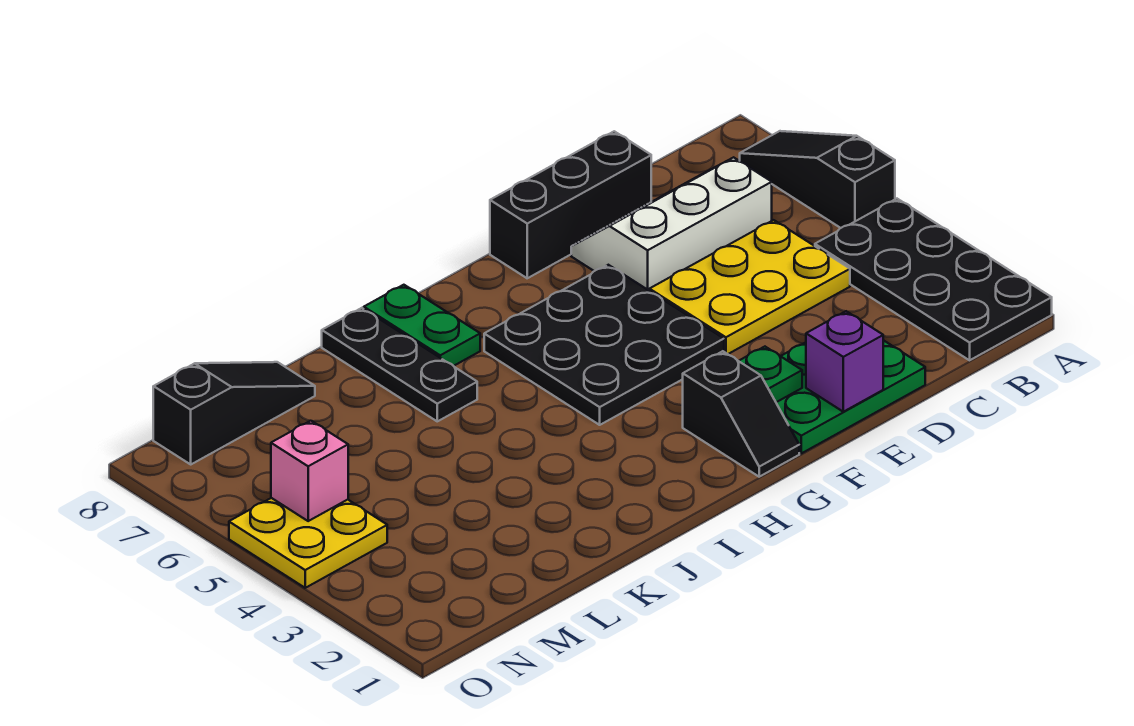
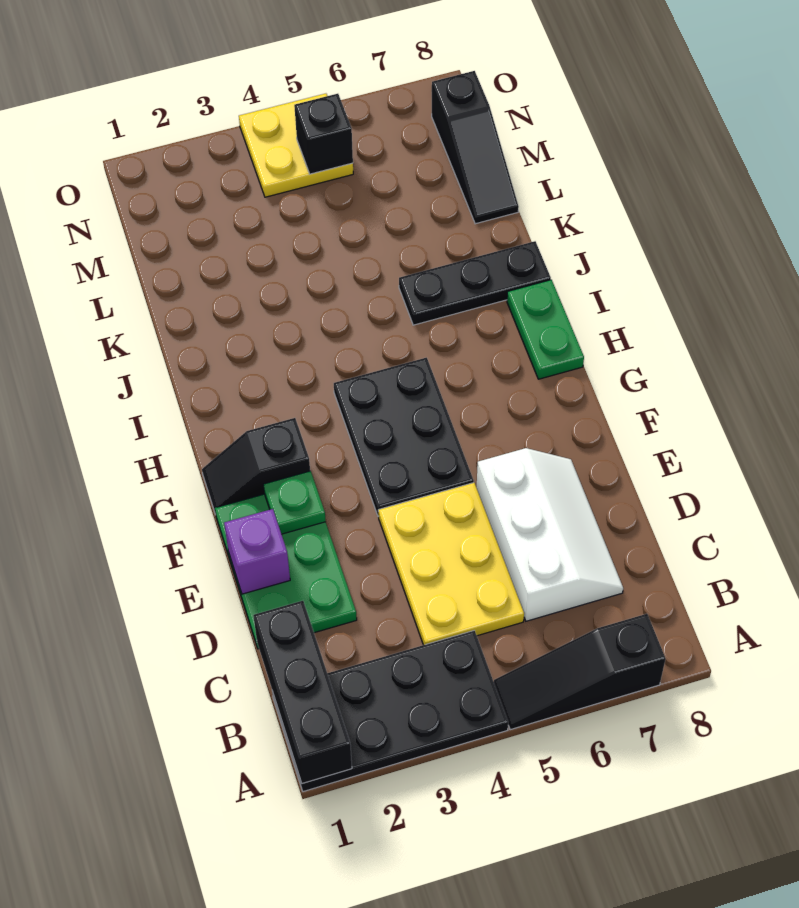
black slope A5:A7 level 1 top 5 -> black slope A5:A7 level 1 top 7
black brick D8:F8 level 1 -> black brick A1:C1 level 2
black plate F4:H6 level 1 -> black plate F4:H5 level 1
green plate I7:I8 level 1 -> green plate H8:I8 level 1
pink brick N5 level 2 -> black brick N5 level 2

